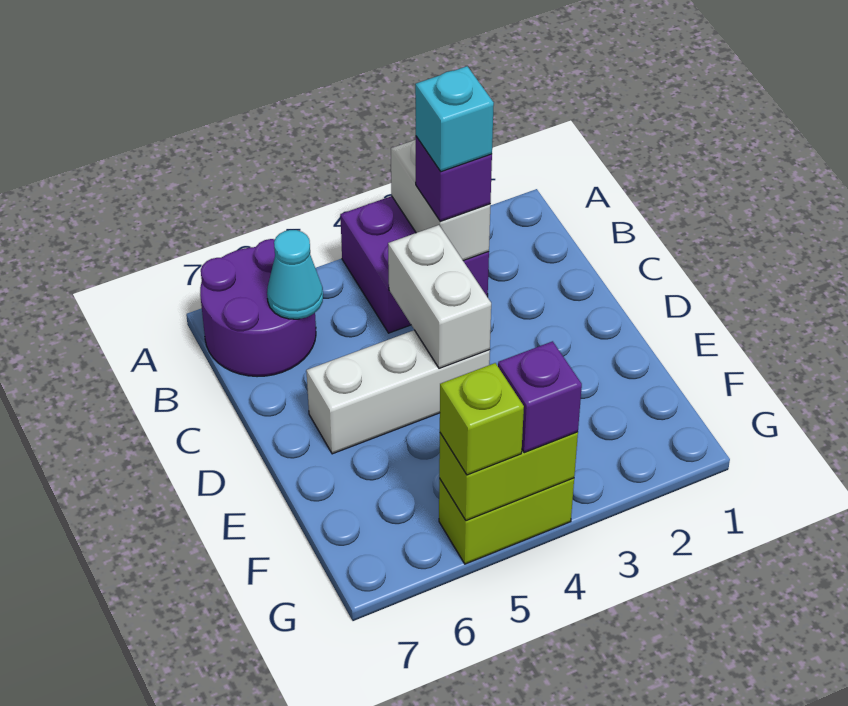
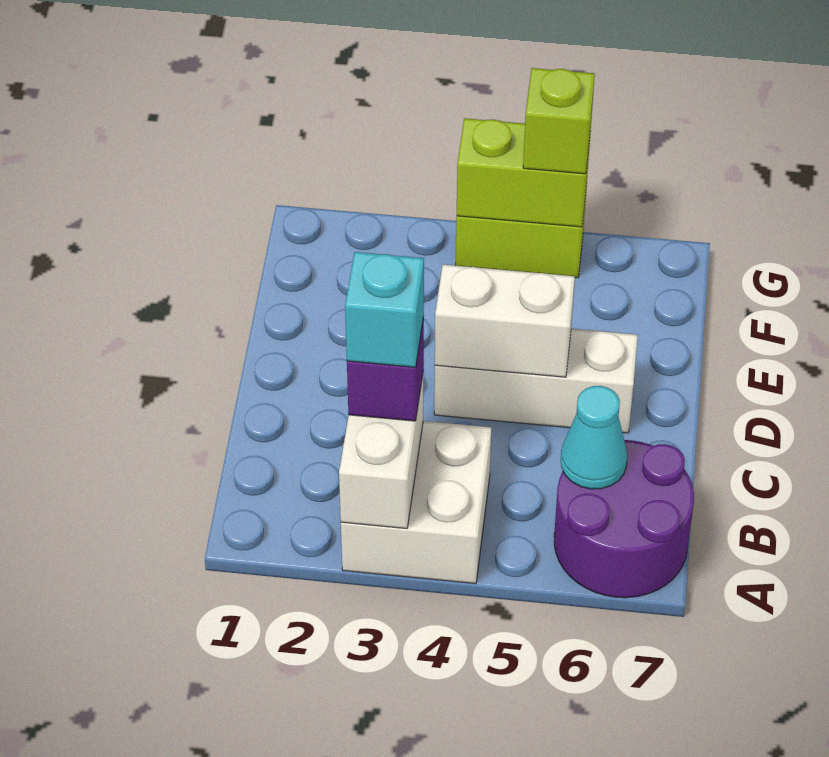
purple brick A3:B4 level 1 -> white brick A3:B4 level 1
white brick C4:D4 level 2 -> white brick D4:D5 level 2
purple brick G4 level 3 -> none

